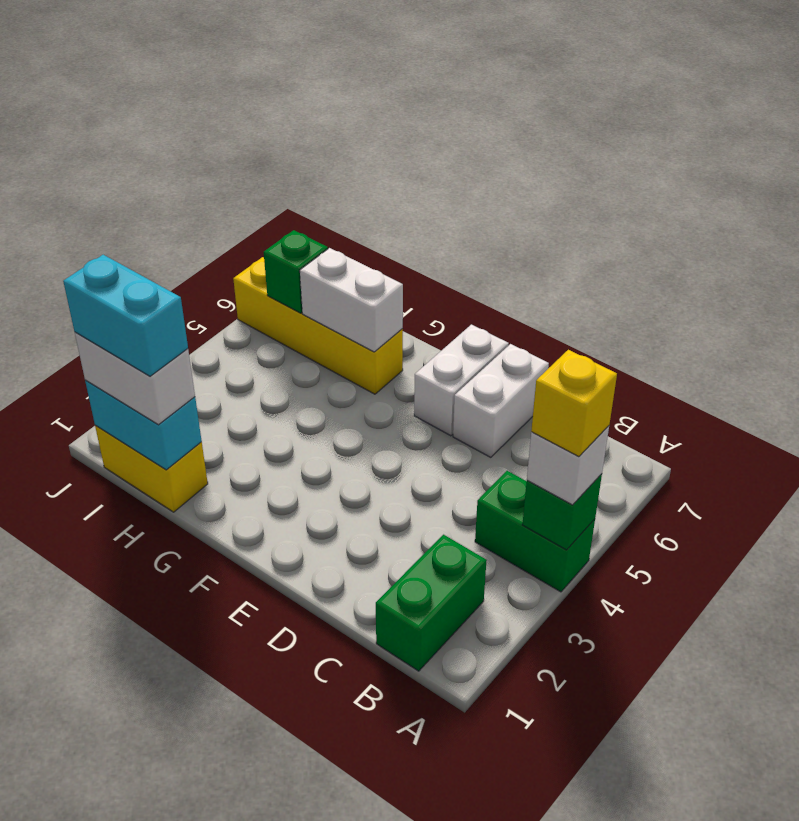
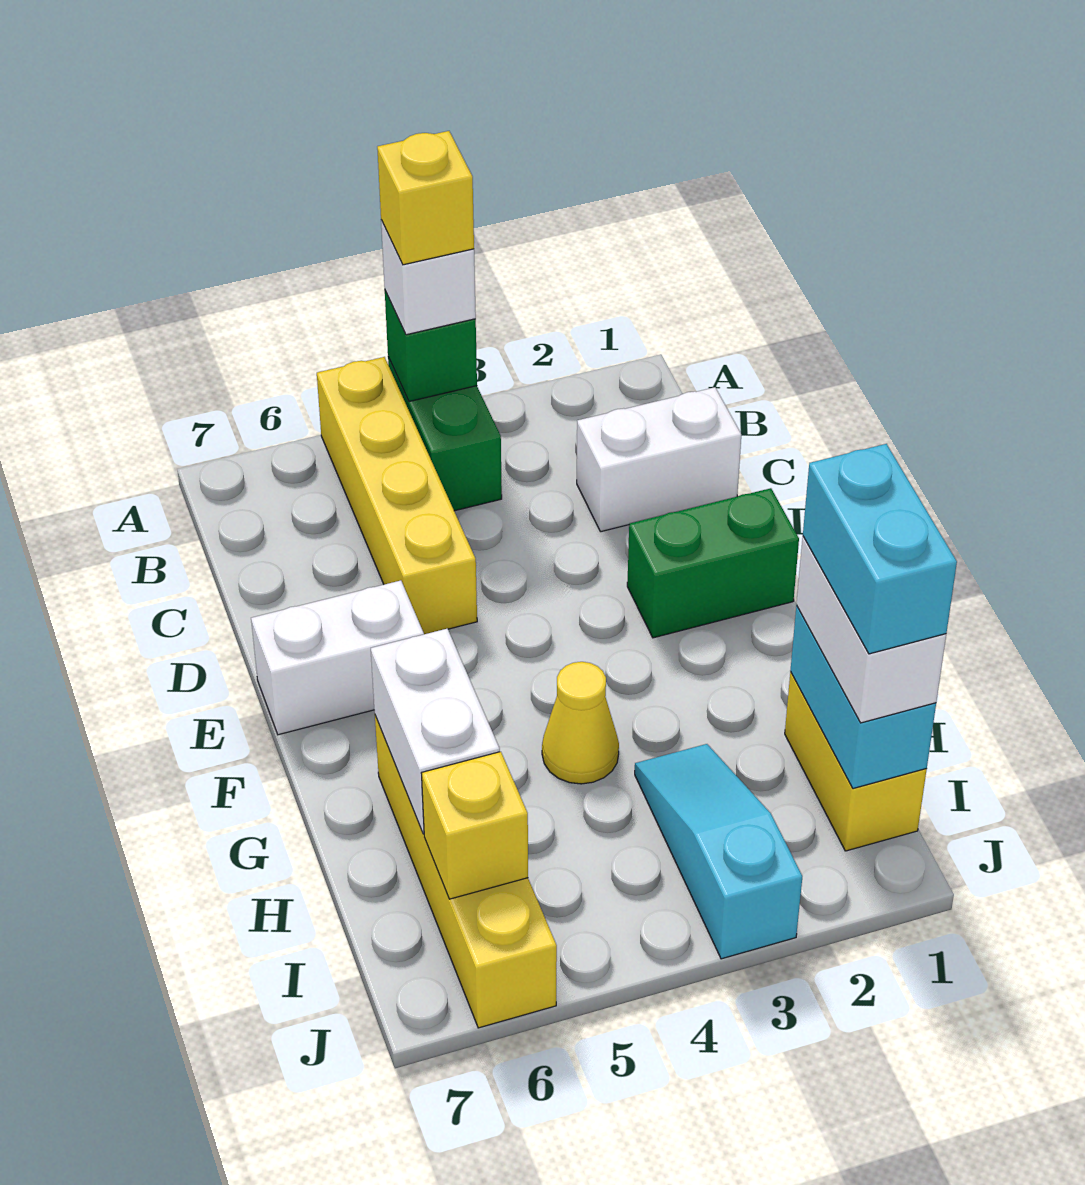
none -> yellow brick A5:D5 level 1
green brick B1:B2 level 1 -> green brick E1:E2 level 1
white brick D6:D7 level 1 -> white brick C1:C2 level 1
none -> yellow cone G4 level 1
none -> cyan slope H3:J3 level 1 top J
green brick I6 level 2 -> yellow brick I6 level 2

